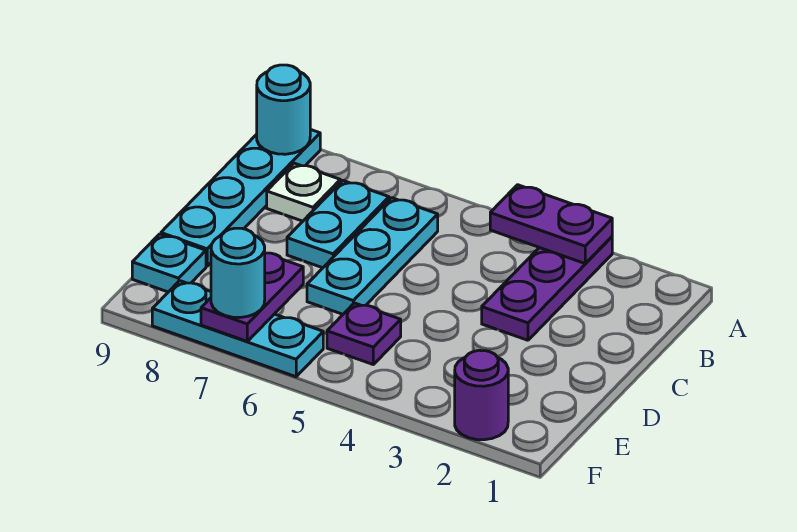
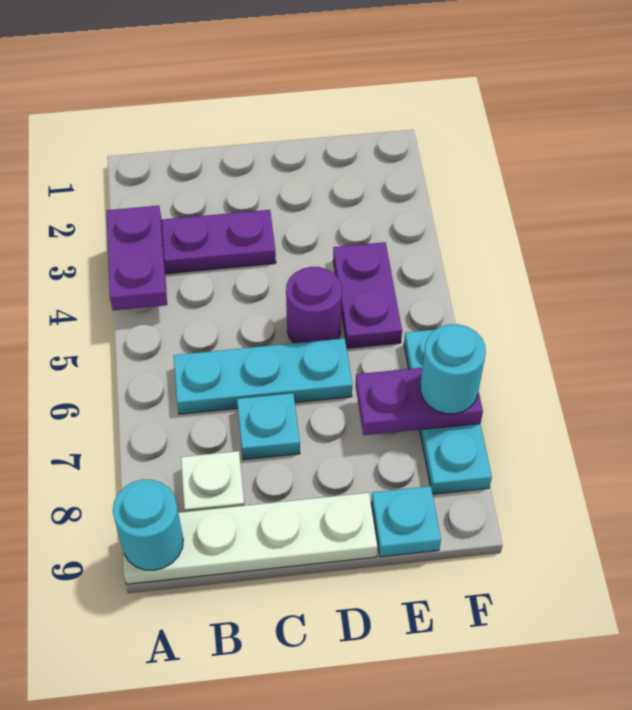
cyan plate A9:D9 level 1 -> white plate A9:D9 level 1
cyan plate B7:C7 level 1 -> cyan plate C7 level 1
purple plate E5 level 1 -> purple plate E4:E5 level 1
purple round brick F2 level 1 -> purple round brick D5 level 1

